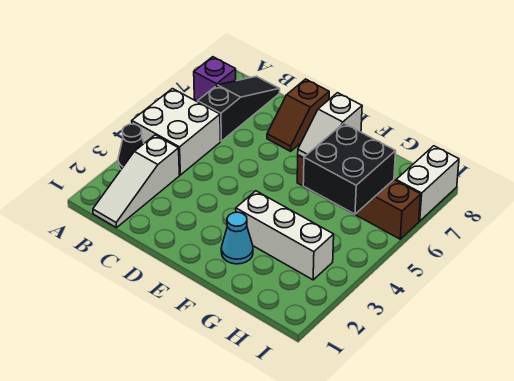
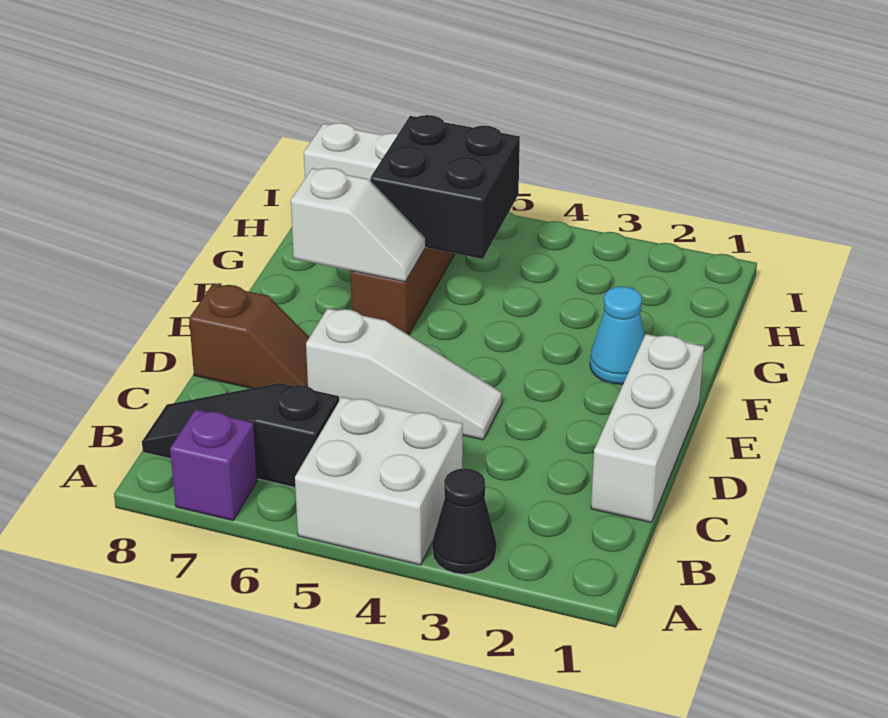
white slope B1:B3 level 1 top 3 -> white slope D4:D6 level 1 top 6
white brick F3:H3 level 1 -> white brick C1:E1 level 1

